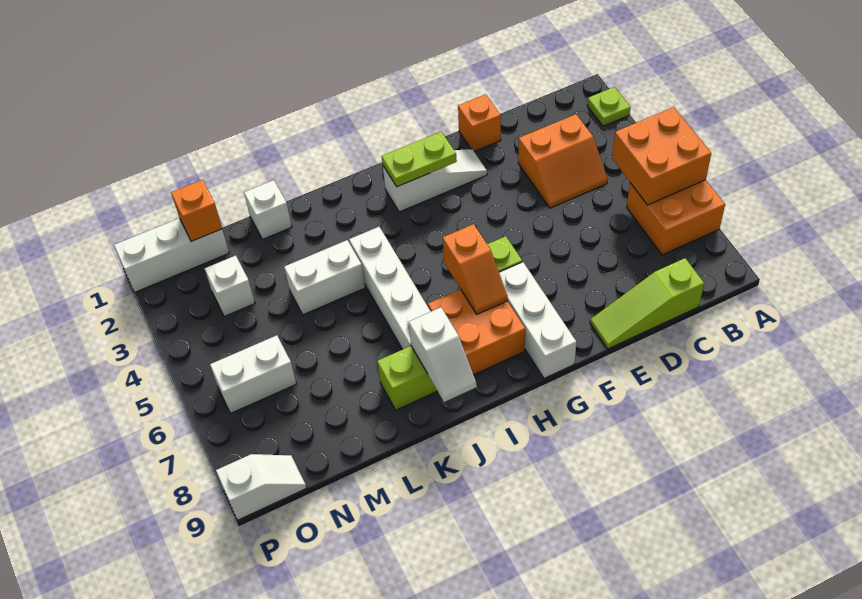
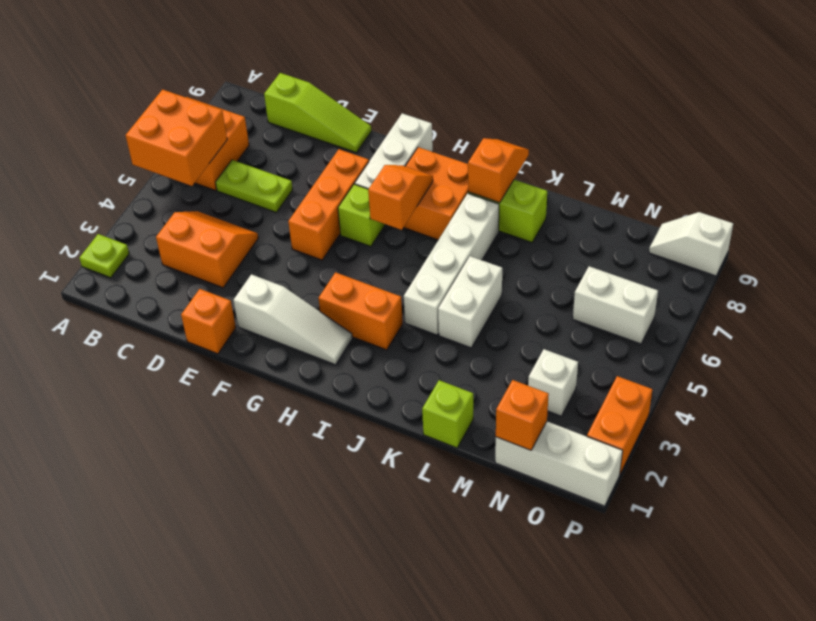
white slope F2:H2 level 1 top H -> white slope F2:H2 level 1 top F
none -> orange brick F5:F7 level 1
lime plate G2:H2 level 2 -> lime plate C6:D6 level 1
none -> orange brick H3:I3 level 1
white slope J8:J9 level 2 top 8 -> orange slope J8:J9 level 2 top 8
white brick K4:L4 level 1 -> white brick K4:K5 level 1
white brick L1 level 1 -> lime brick L1 level 1
none -> orange brick P2:P3 level 1

